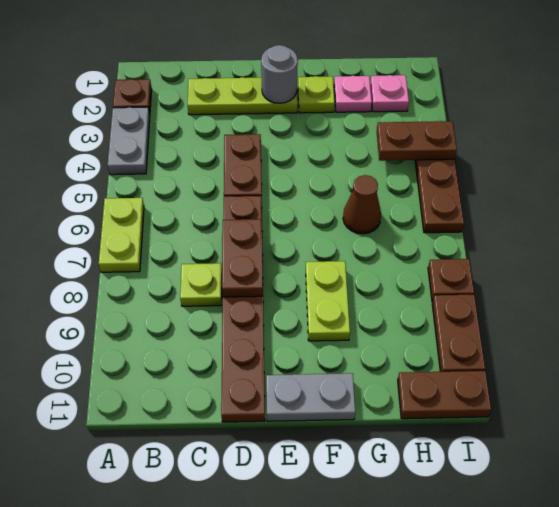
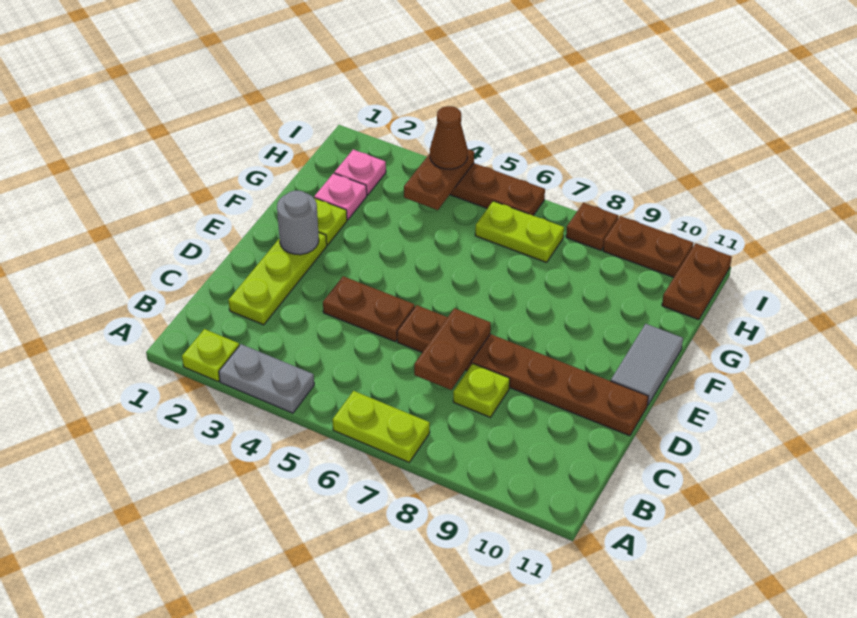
brown plate A2 level 1 -> lime plate A2 level 1
brown plate D7:D8 level 2 -> brown plate C7:D7 level 2
grey plate E11:F11 level 1 -> grey tile E11:F11 level 1
lime plate F8:F9 level 1 -> lime plate H6:H7 level 1
brown cone G6 level 1 -> brown cone I4 level 3

